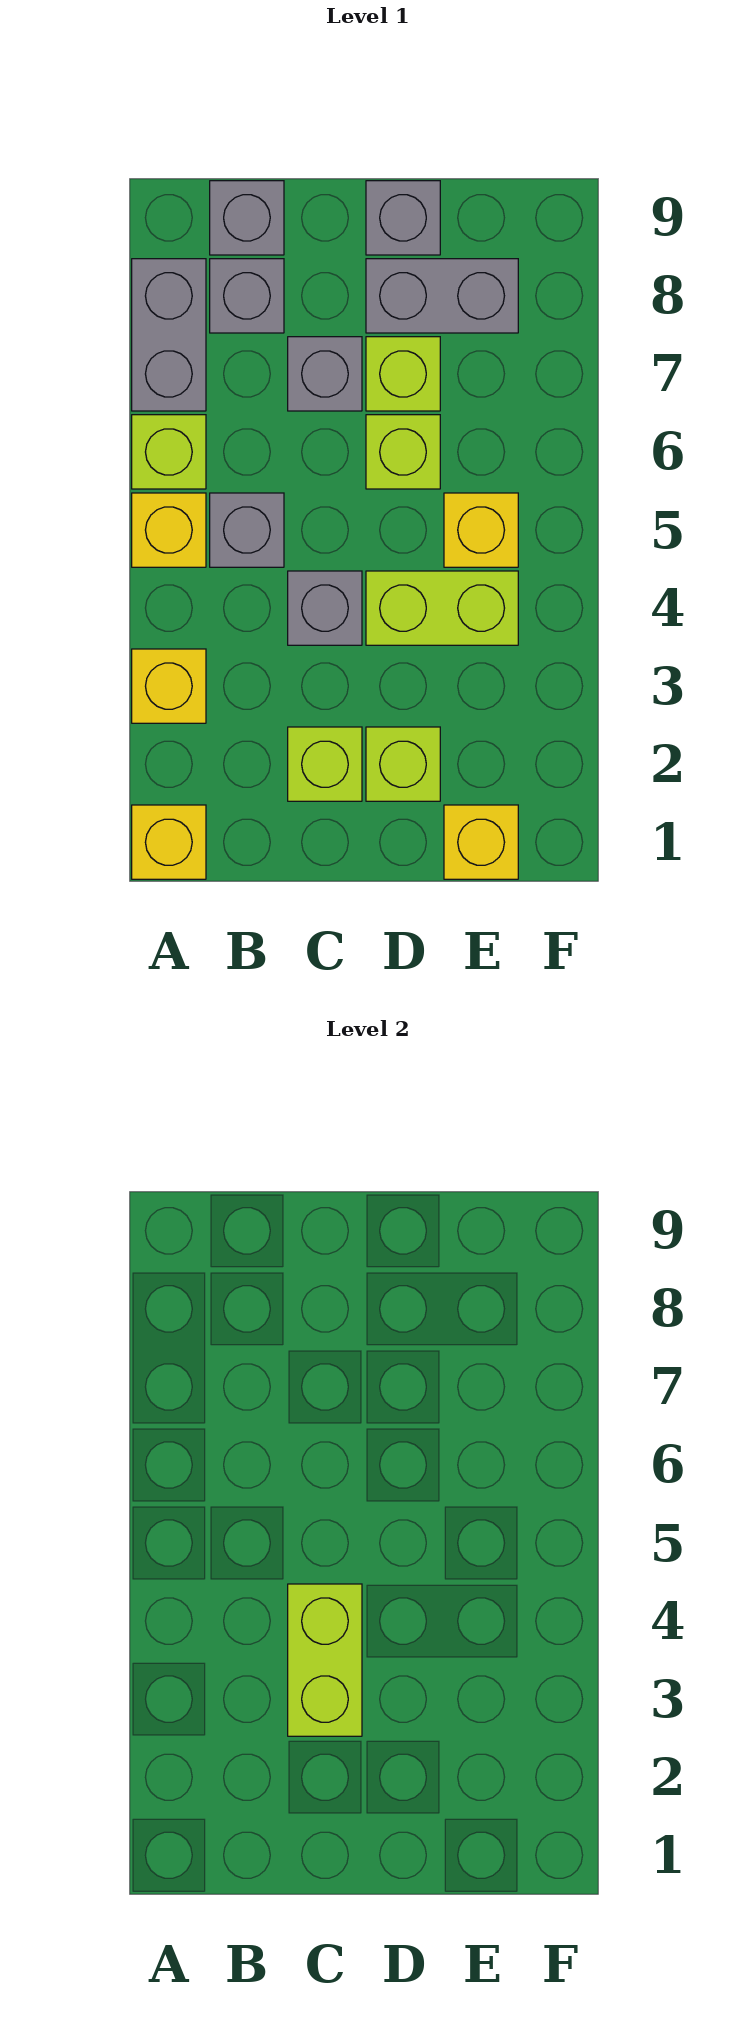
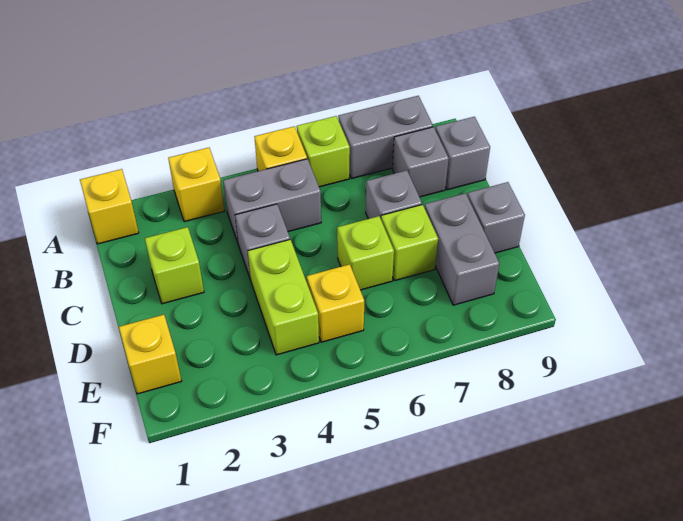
grey brick B5 level 1 -> grey brick B4:B5 level 1
lime brick C3:C4 level 2 -> none
lime brick D2 level 1 -> none

